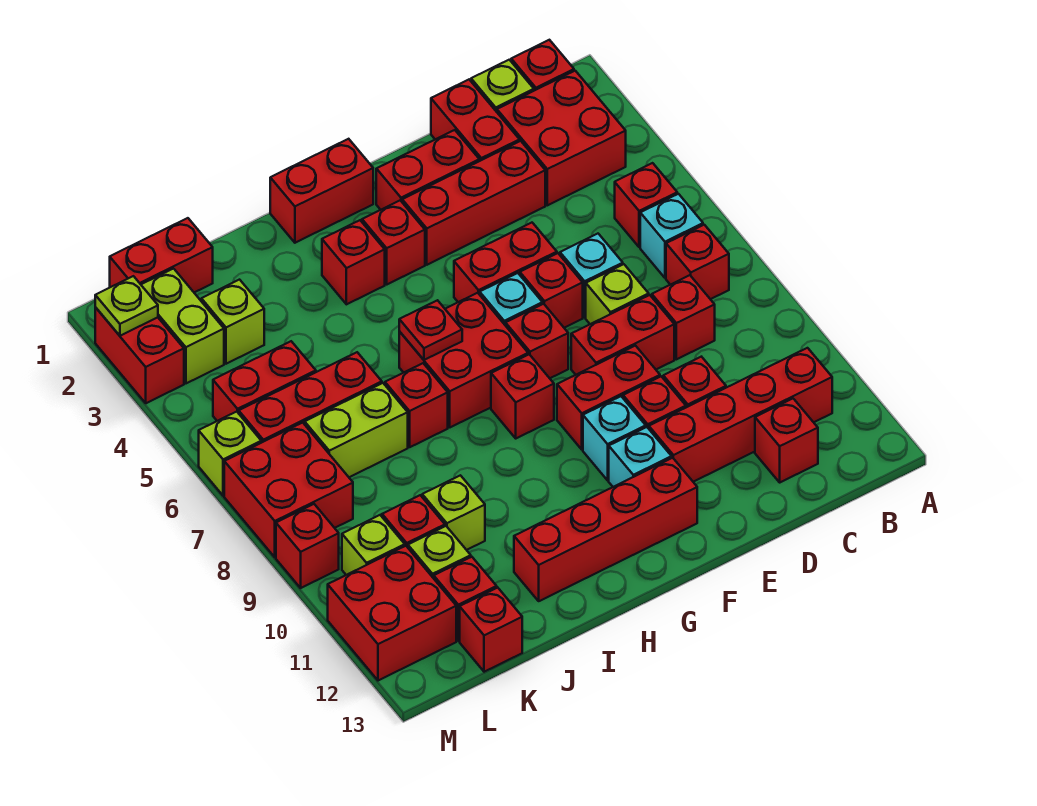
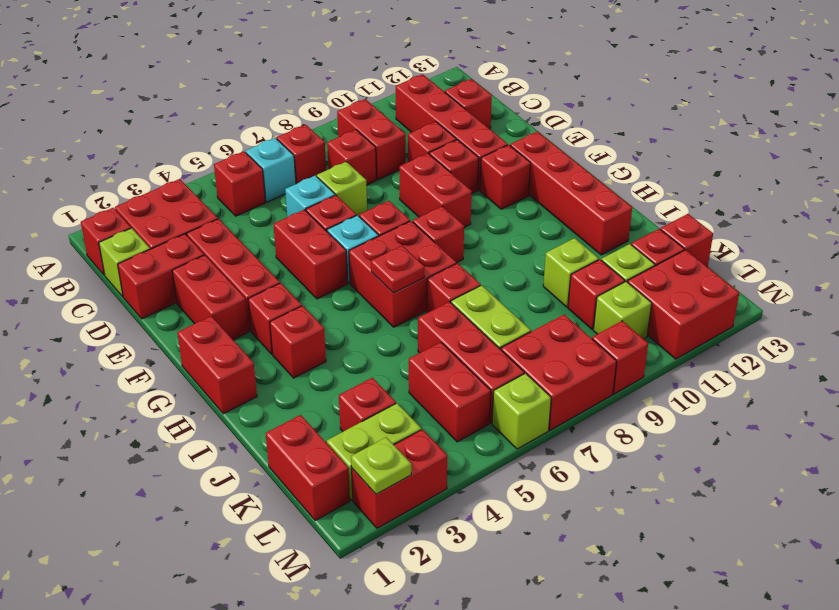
red brick D8:E8 level 1 -> red brick B9:C9 level 1
cyan brick F10 level 1 -> none
cyan brick F11 level 1 -> red brick F11 level 1
lime brick K3 level 1 -> red brick K3 level 1

